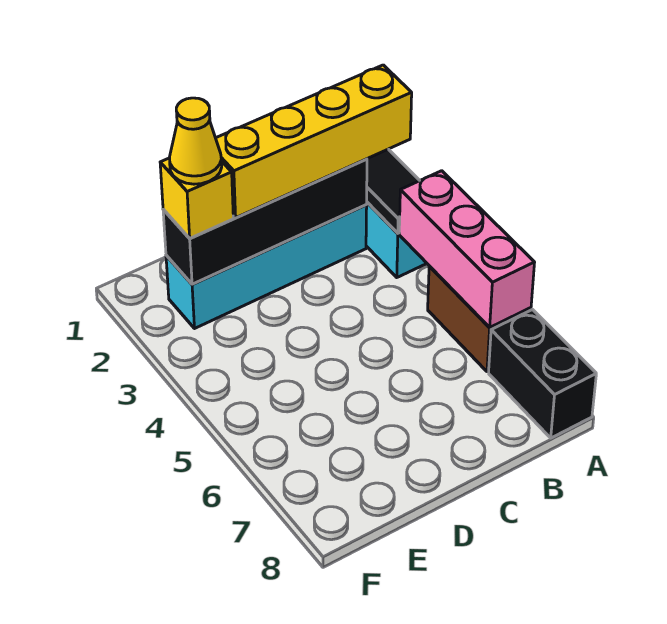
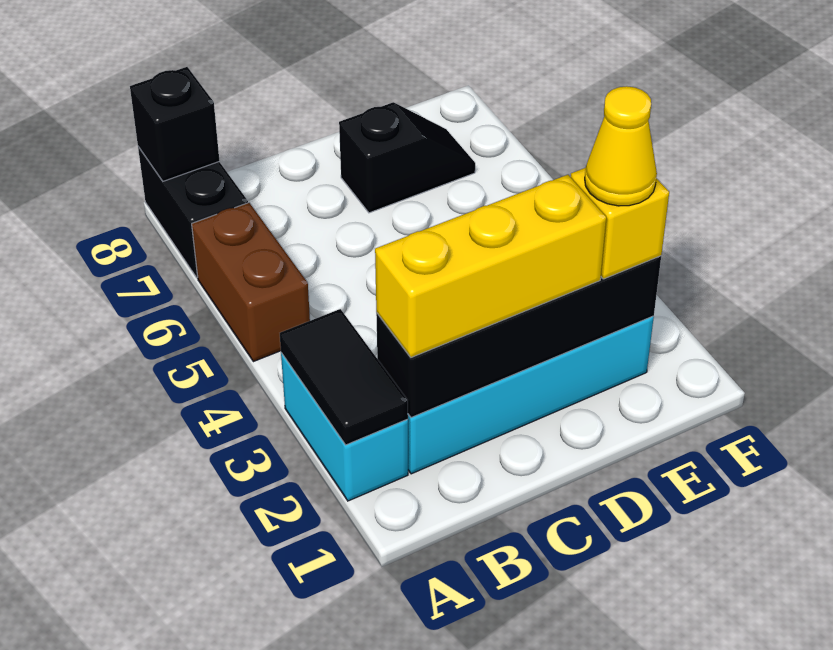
yellow brick A2:D2 level 3 -> yellow brick B2:D2 level 3
pink brick A4:A6 level 2 -> none
none -> black brick A8 level 2
none -> black slope D7:E7 level 1 top D

